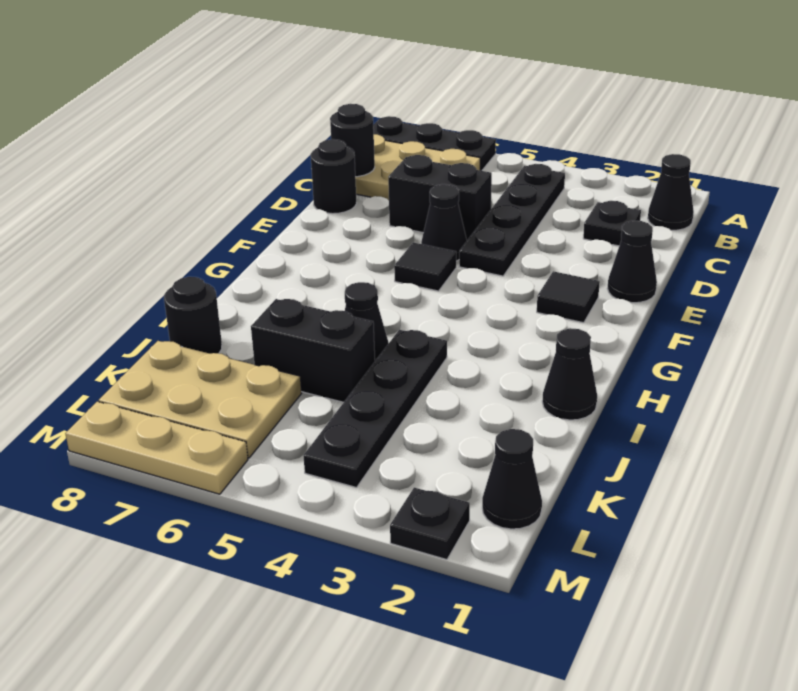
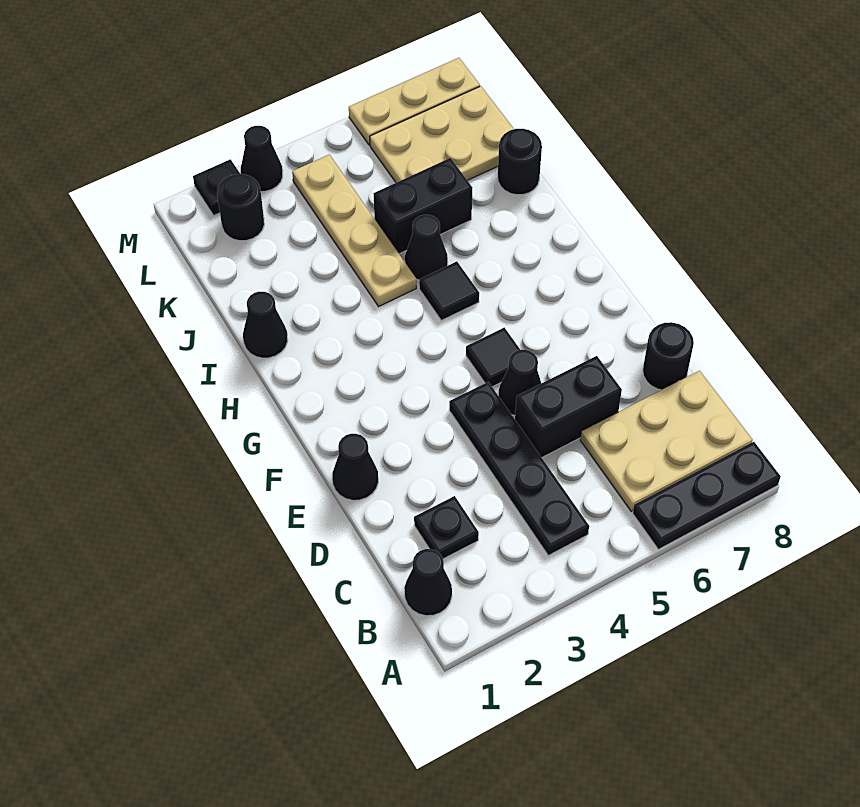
black round brick C8 level 2 -> black round brick L2 level 1
black tile F2 level 1 -> black tile H5 level 1
black plate I4:L4 level 1 -> tan plate I4:L4 level 1
black cone L1 level 1 -> black cone M3 level 1

